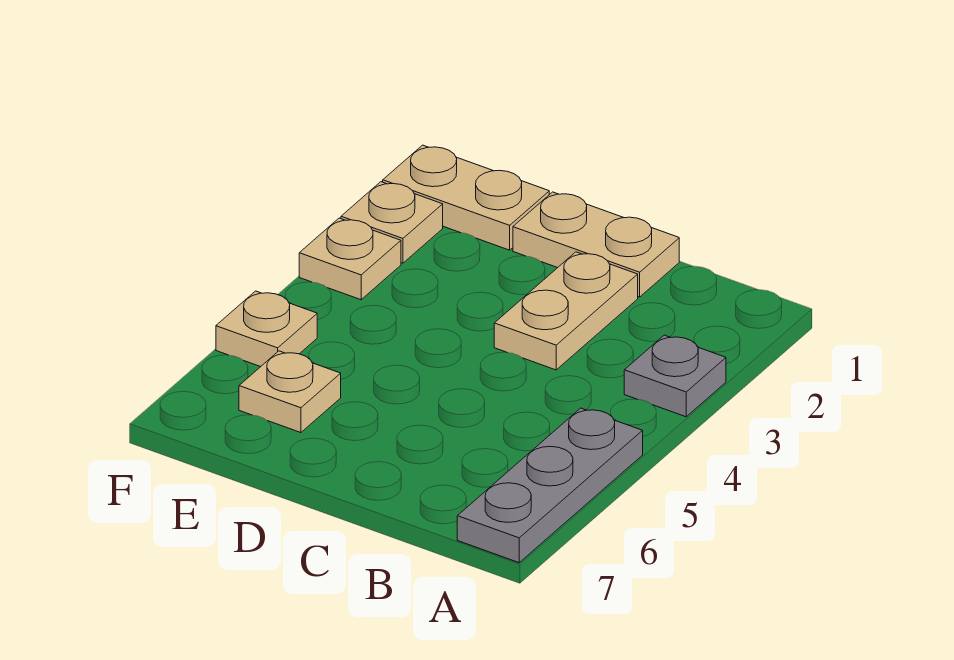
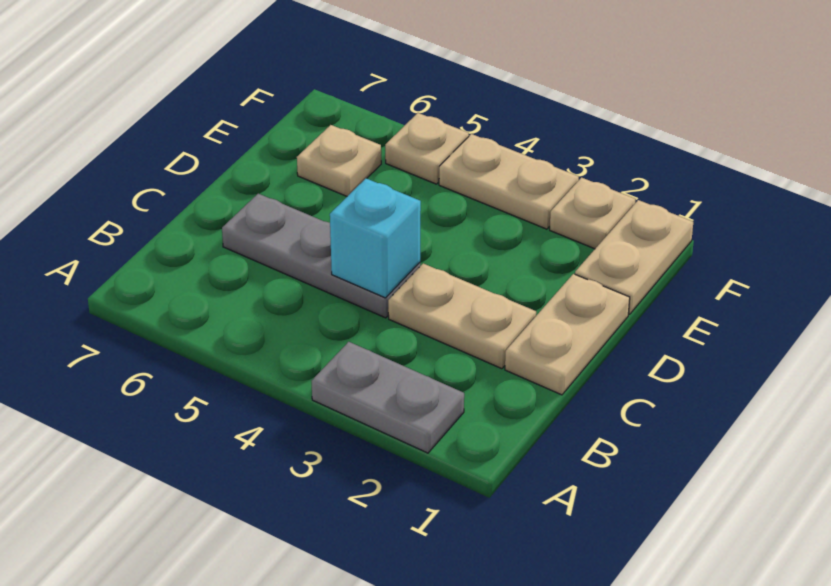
grey plate A3 level 1 -> grey plate A2:A3 level 1
grey plate A5:A7 level 1 -> grey plate C4:C6 level 1
none -> cyan brick C4 level 2
tan plate F3 level 1 -> tan plate F3:F4 level 1

